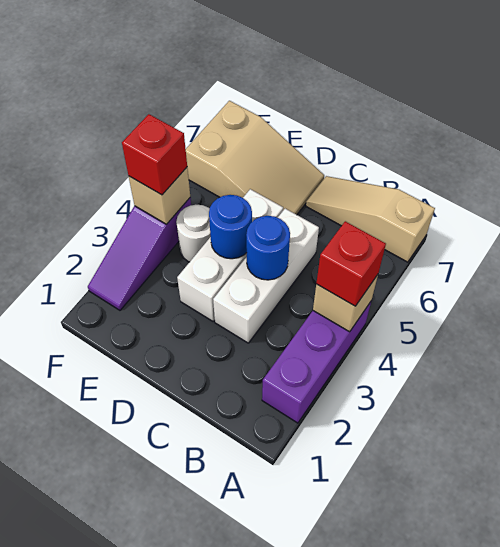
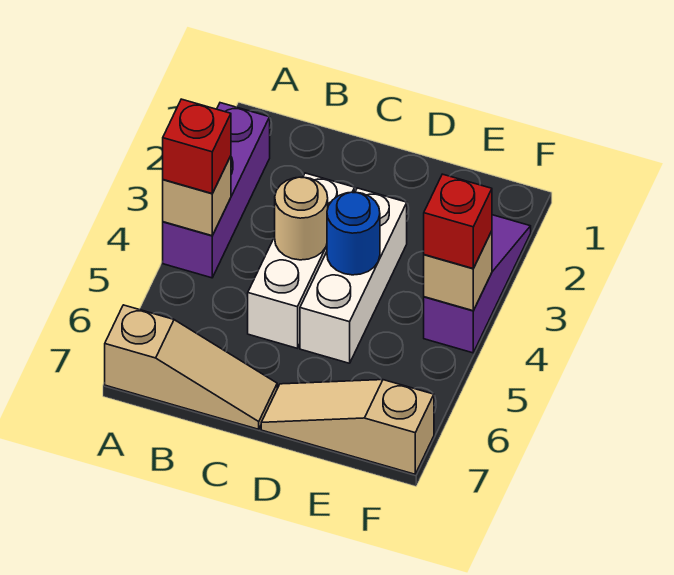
blue round brick C4 level 2 -> tan round brick C4 level 2
tan slope D6:F7 level 1 top F -> tan slope D7:F7 level 1 top F
white round brick E4 level 1 -> none

